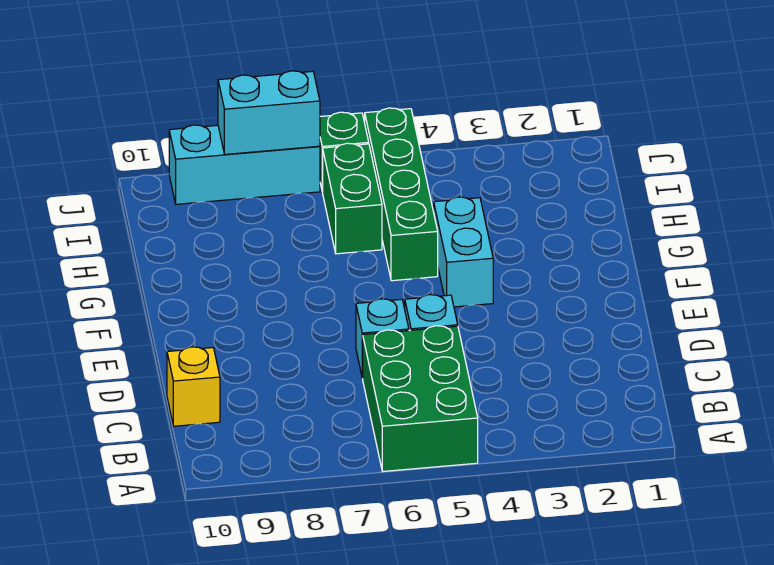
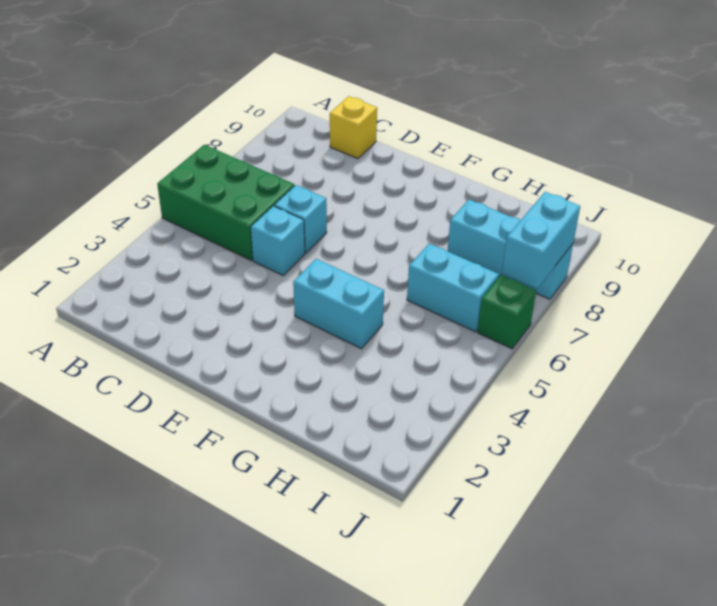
green brick G5:J5 level 1 -> none
green brick H6:I6 level 1 -> cyan brick H6:I6 level 1
cyan brick J7:J9 level 1 -> cyan brick H8:J8 level 1

